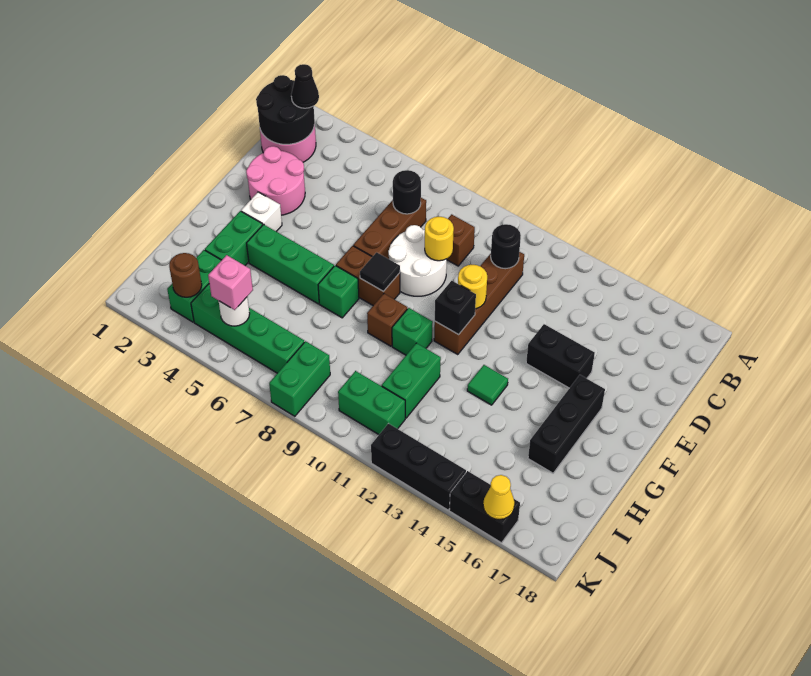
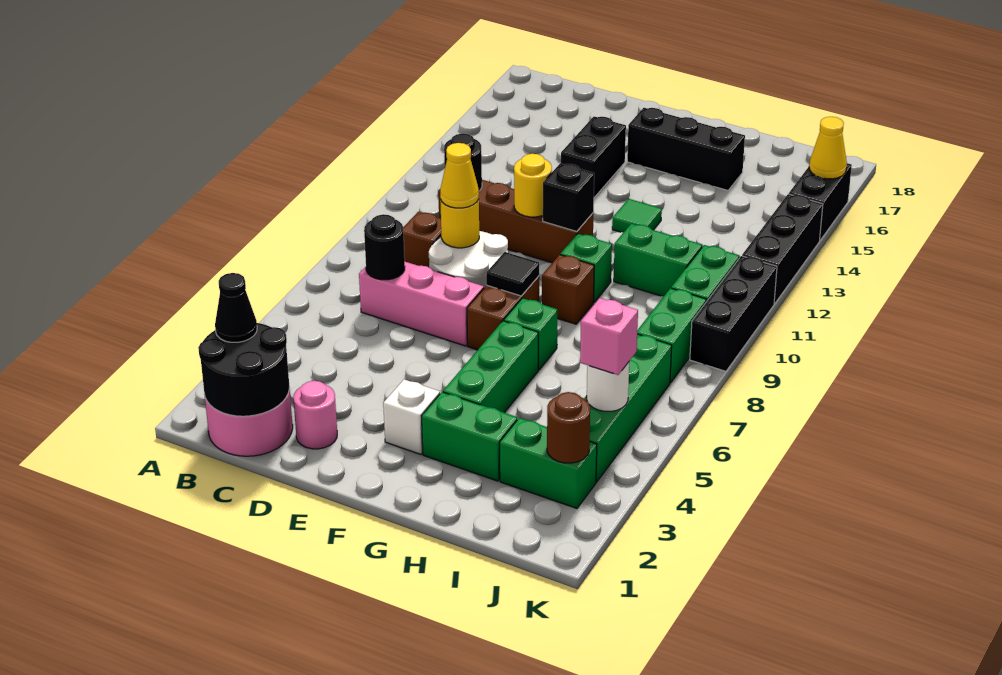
brown brick C7:E7 level 1 -> pink brick C7:E7 level 1
pink round brick D2:E3 level 1 -> pink round brick D2 level 1
none -> yellow cone D9 level 3
green brick J8:K8 level 1 -> green brick J8:J9 level 1
none -> black brick K9:K11 level 1

